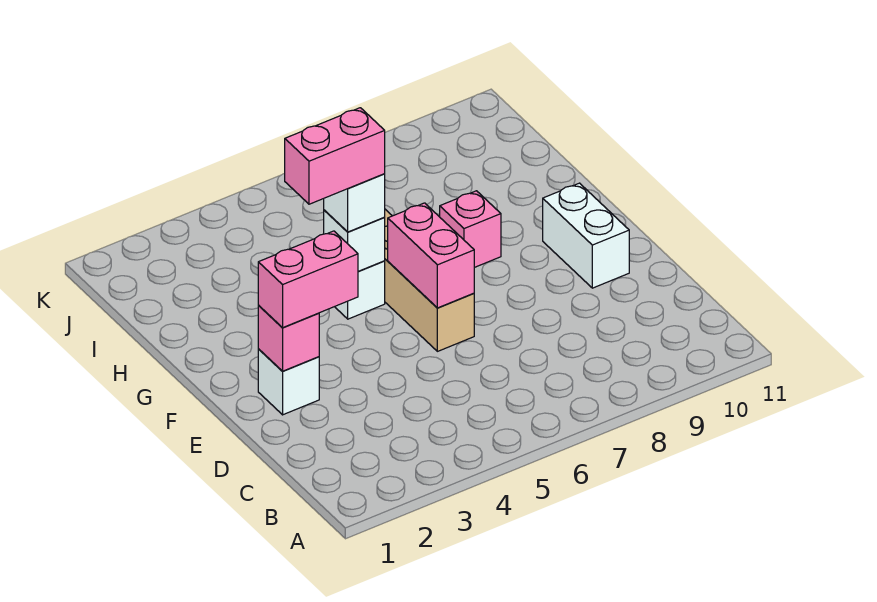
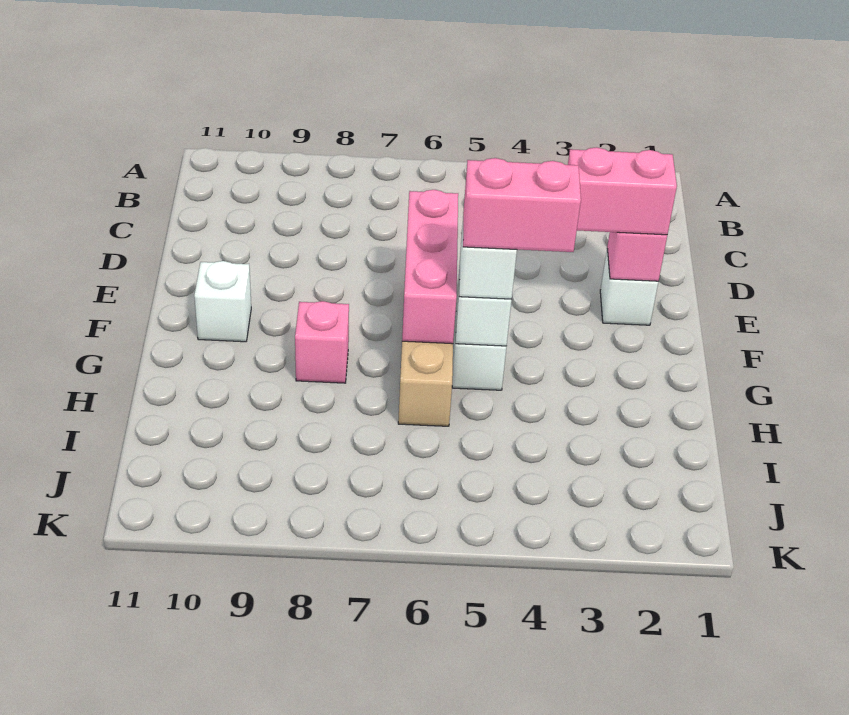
pink brick E6:F6 level 2 -> pink brick E6:G6 level 2
white brick E10:F10 level 1 -> white brick F10 level 1

